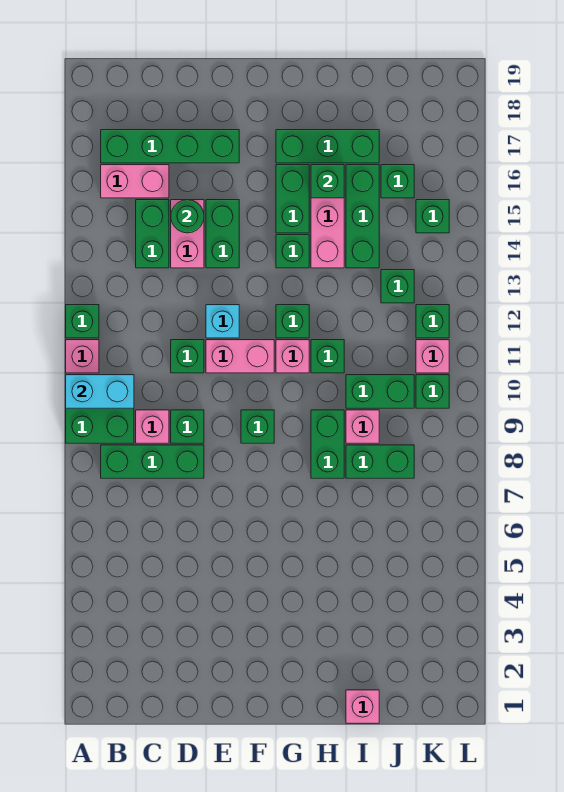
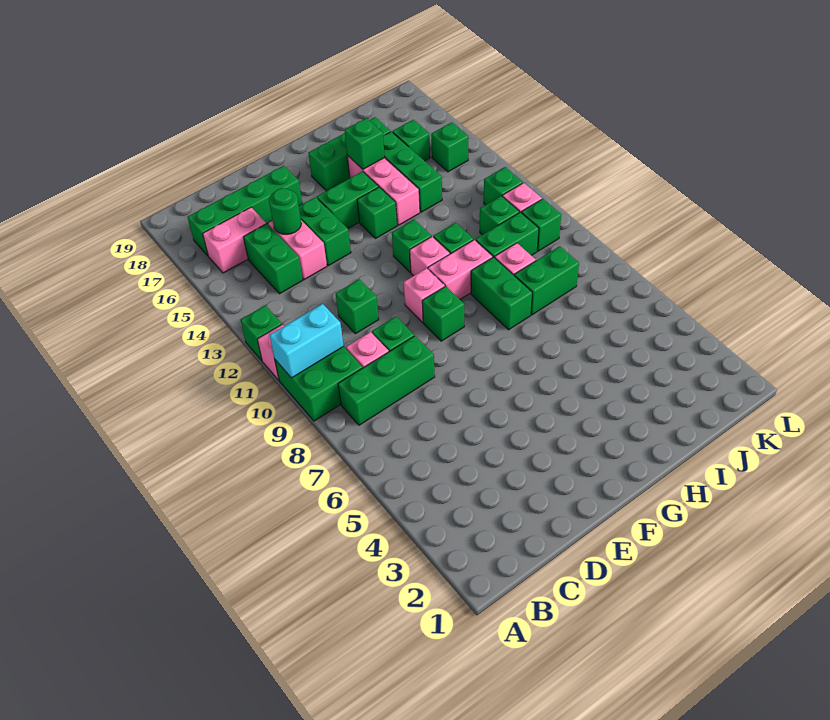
pink brick E11:F11 level 1 -> pink brick G10:H10 level 1
cyan brick E12 level 1 -> none
green brick G15:G16 level 1 -> green brick F15:G15 level 1
pink brick I1 level 1 -> pink brick F10 level 1
green brick J13 level 1 -> green brick J11 level 1

